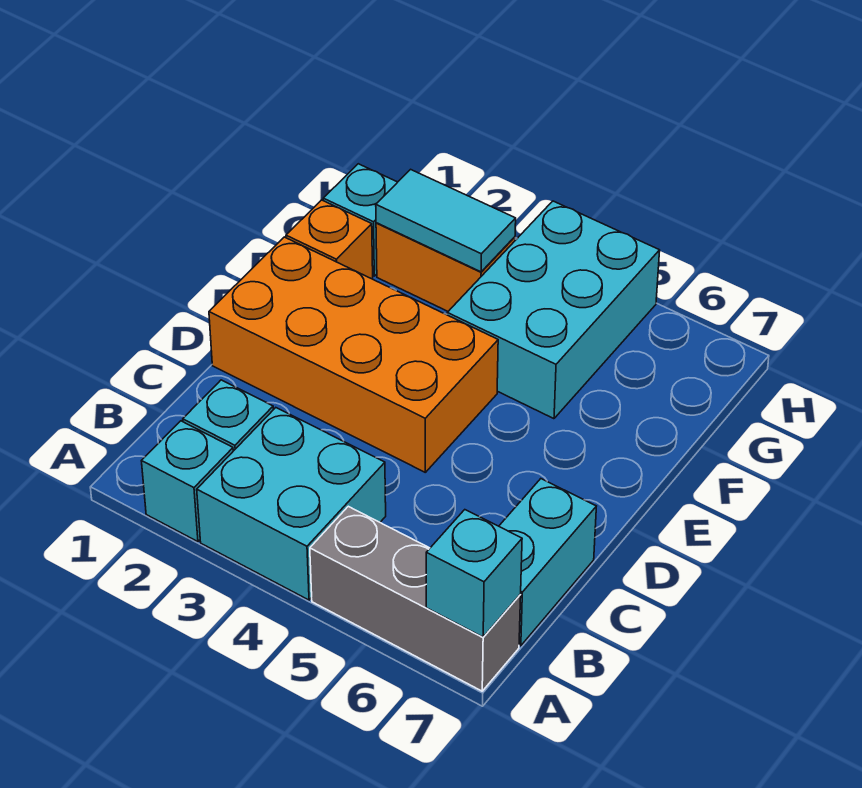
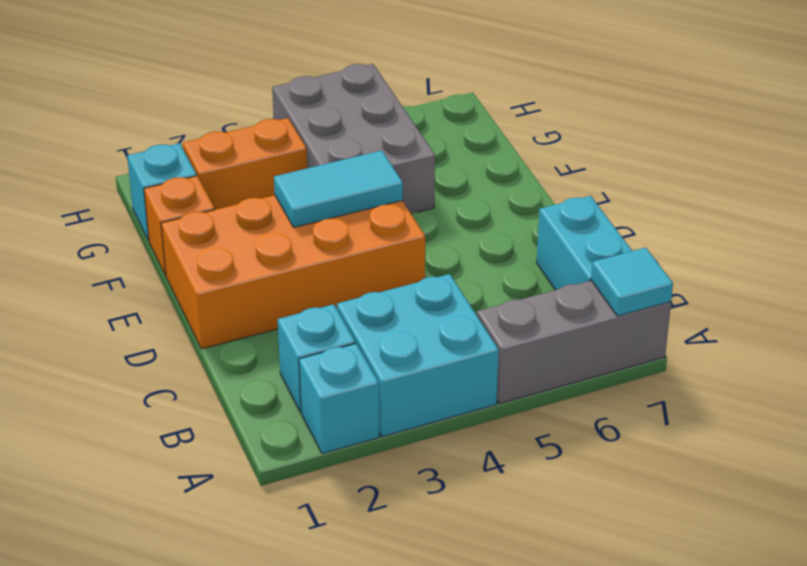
cyan brick A7 level 2 -> cyan tile A7 level 2
cyan brick F4:H5 level 1 -> grey brick F4:H5 level 1
cyan tile G2:G3 level 2 -> cyan tile E3:E4 level 2

